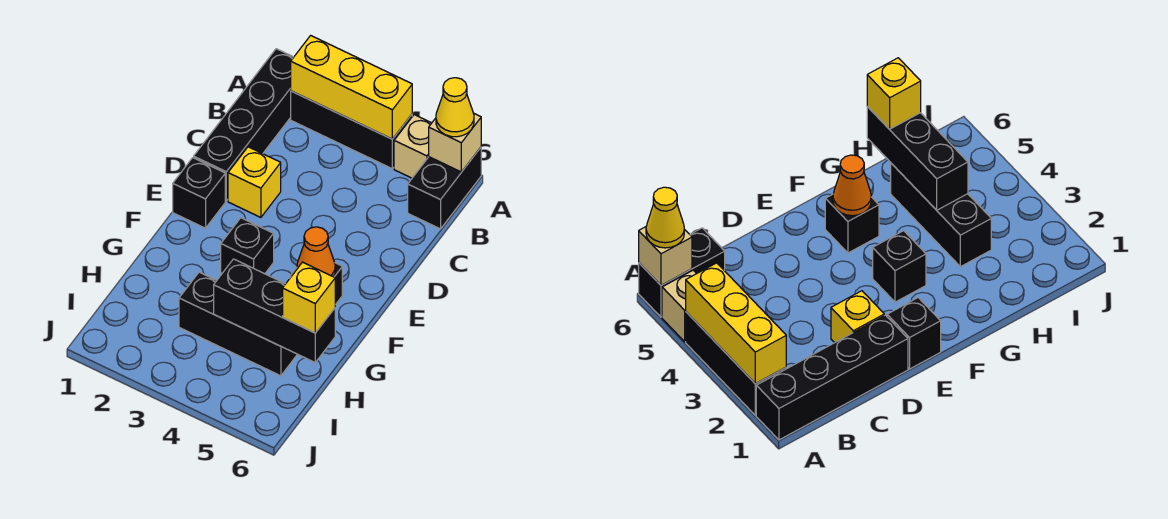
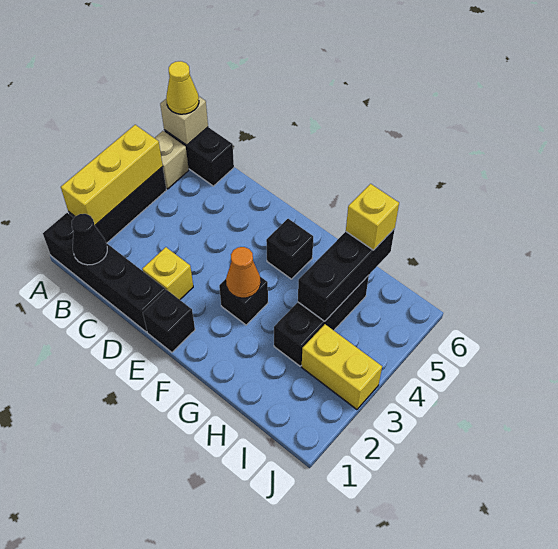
none -> black cone B1 level 2
orange cone F5 level 2 -> orange cone F3 level 2
none -> yellow brick I3:J3 level 1

